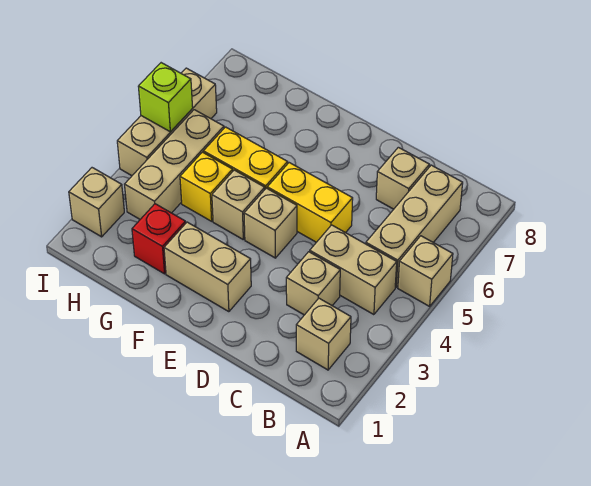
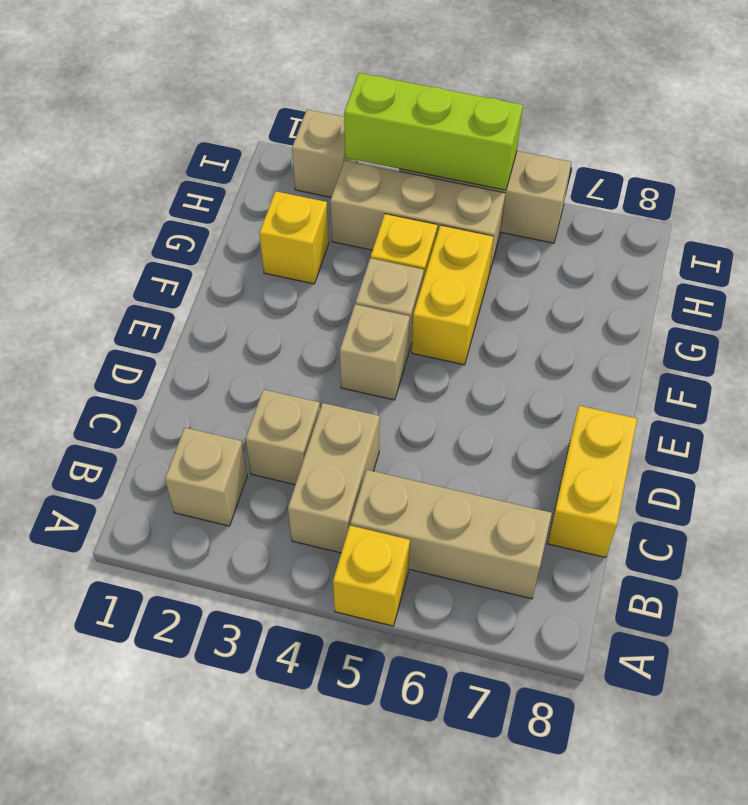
tan brick A5 level 1 -> yellow brick A5 level 1
tan brick C7 level 1 -> none
yellow brick D5:E5 level 1 -> yellow brick C8:D8 level 1
tan brick E2:F2 level 1 -> none
red brick G2 level 1 -> yellow brick G2 level 1
lime brick I5 level 2 -> lime brick I3:I5 level 2

